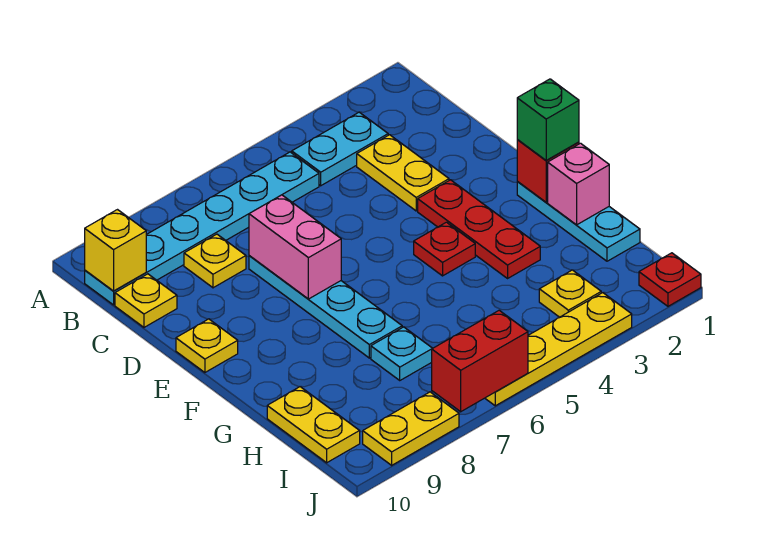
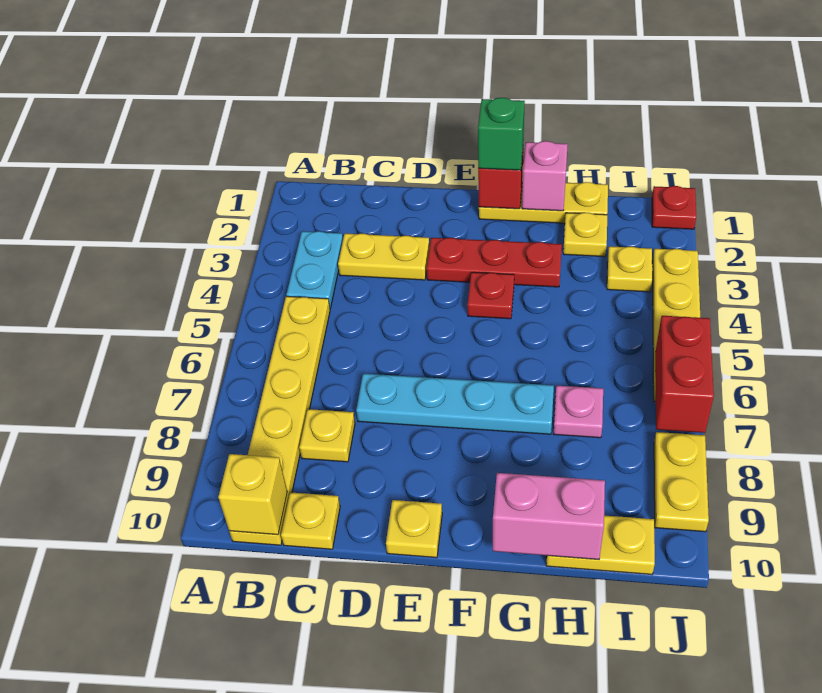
cyan plate B5:B10 level 1 -> yellow plate B5:B10 level 1
pink brick D7:E7 level 2 -> pink brick G10:H10 level 2
cyan plate F1:H1 level 1 -> yellow plate F1:H1 level 1
none -> yellow plate H2 level 1
cyan plate H7 level 1 -> pink plate H7 level 1

